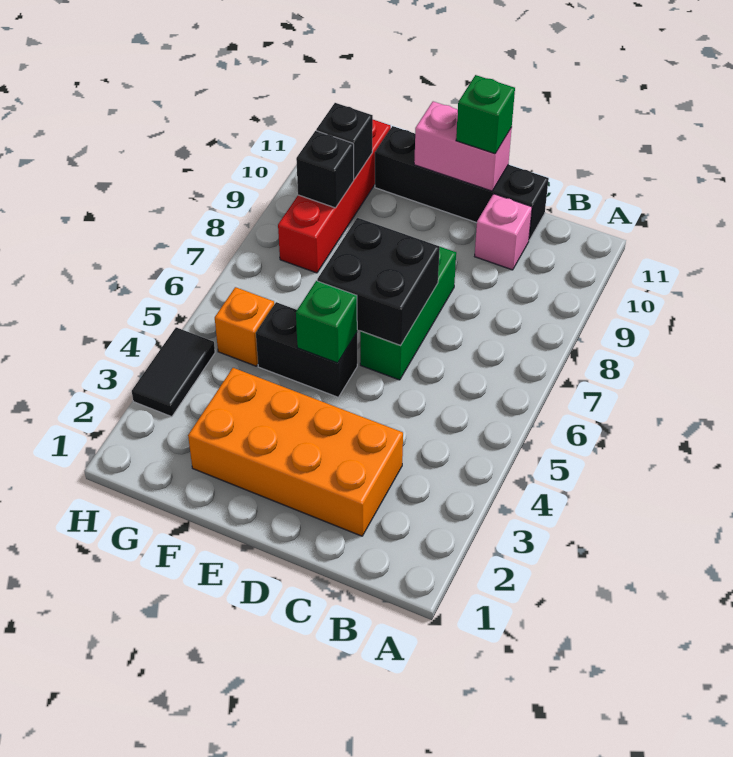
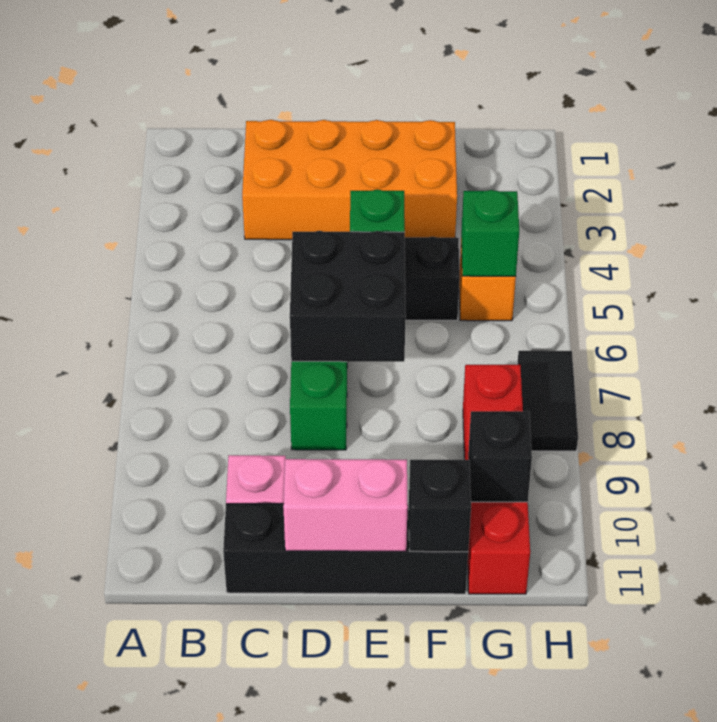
green brick D11 level 3 -> green brick G5 level 2
black brick G9 level 2 -> black brick F11 level 2
black tile H3:H4 level 1 -> black tile H7:H8 level 1

